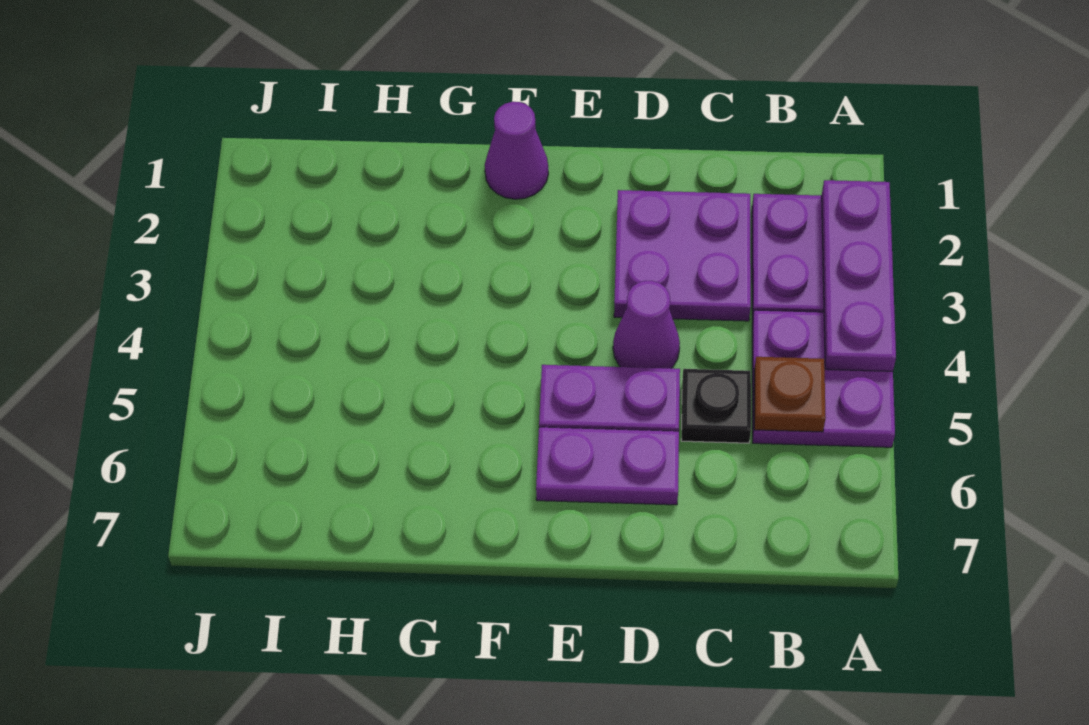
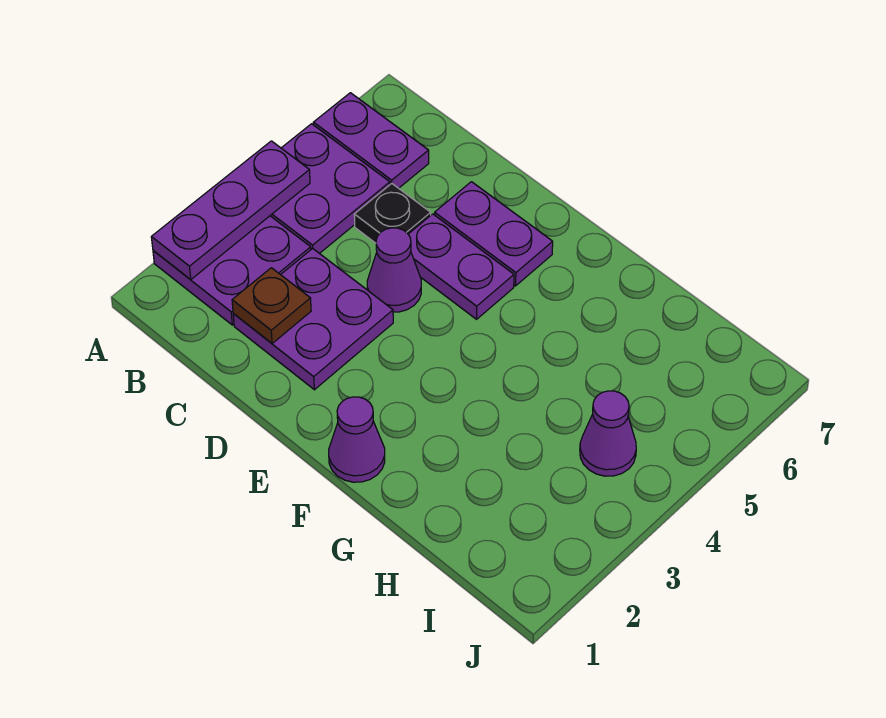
none -> purple plate A6:B6 level 1
brown plate B5 level 2 -> brown plate C2 level 2
none -> purple cone I4 level 1

